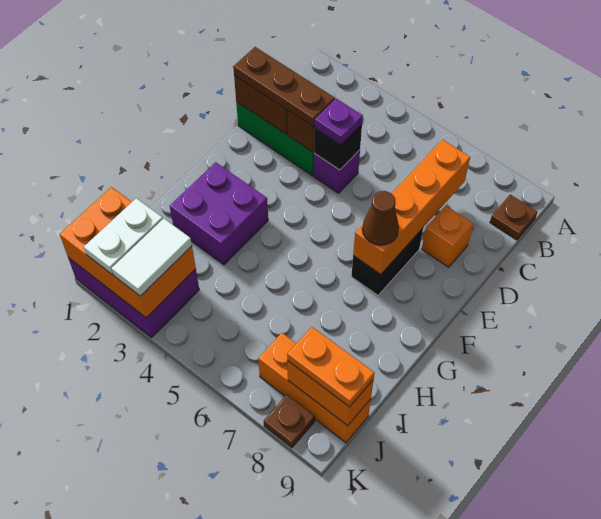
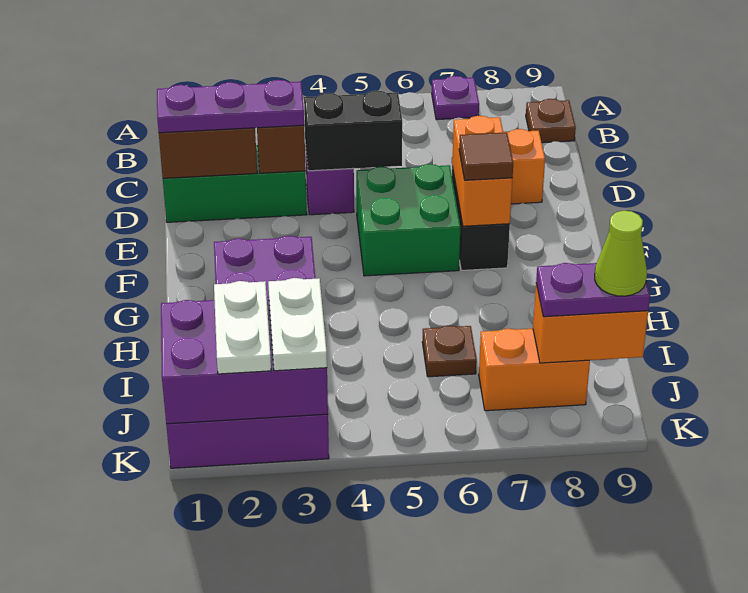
orange brick C7:F7 level 2 -> orange brick E7:F7 level 2
brown plate D1:D3 level 3 -> purple plate D1:D3 level 3
black brick D4 level 2 -> black brick D4:D5 level 2
purple plate D4 level 3 -> purple plate A7 level 1
none -> green brick E5:F6 level 1
brown cone F7 level 3 -> brown tile F7 level 3
orange brick J1:K3 level 2 -> purple brick J1:K3 level 2
white tile J3:K3 level 3 -> white plate J3:K3 level 3
orange brick J7:J9 level 1 -> orange brick J7:J8 level 1
orange plate J8:J9 level 3 -> purple plate J8:J9 level 3
none -> lime cone J9 level 4
brown plate K8 level 1 -> brown plate I6 level 1

